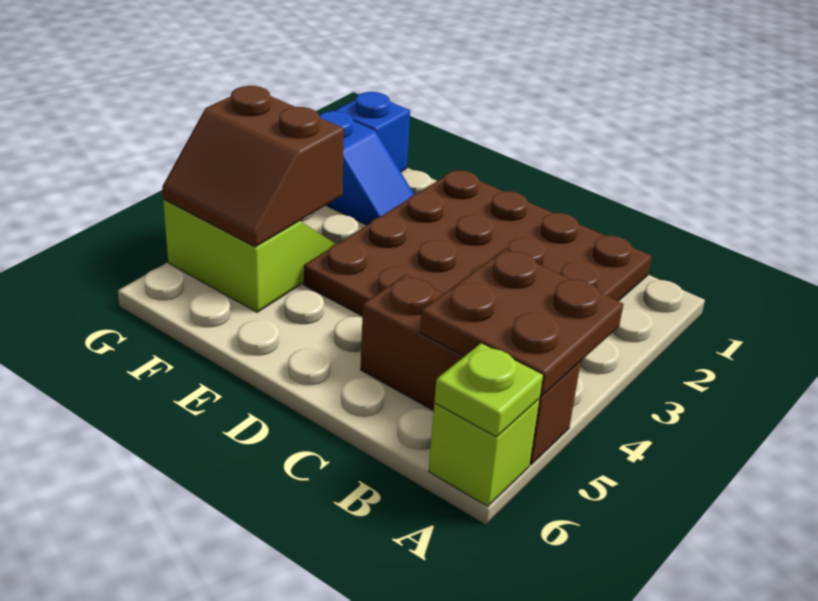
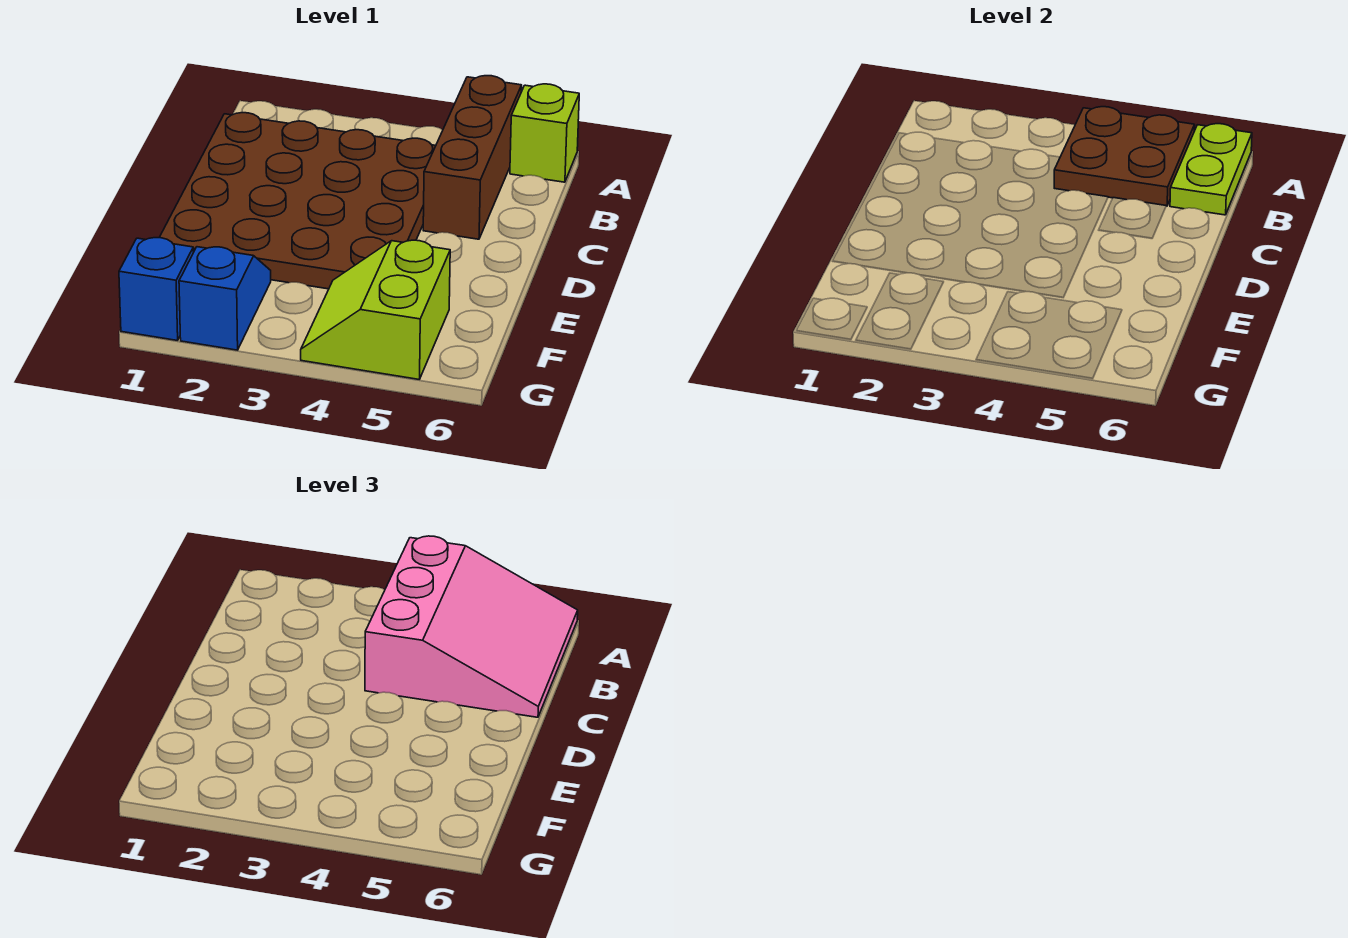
none -> pink slope A4:C6 level 3 top 4
lime plate A6 level 2 -> lime plate A6:B6 level 2
brown slope F4:G5 level 2 top 4 -> none

